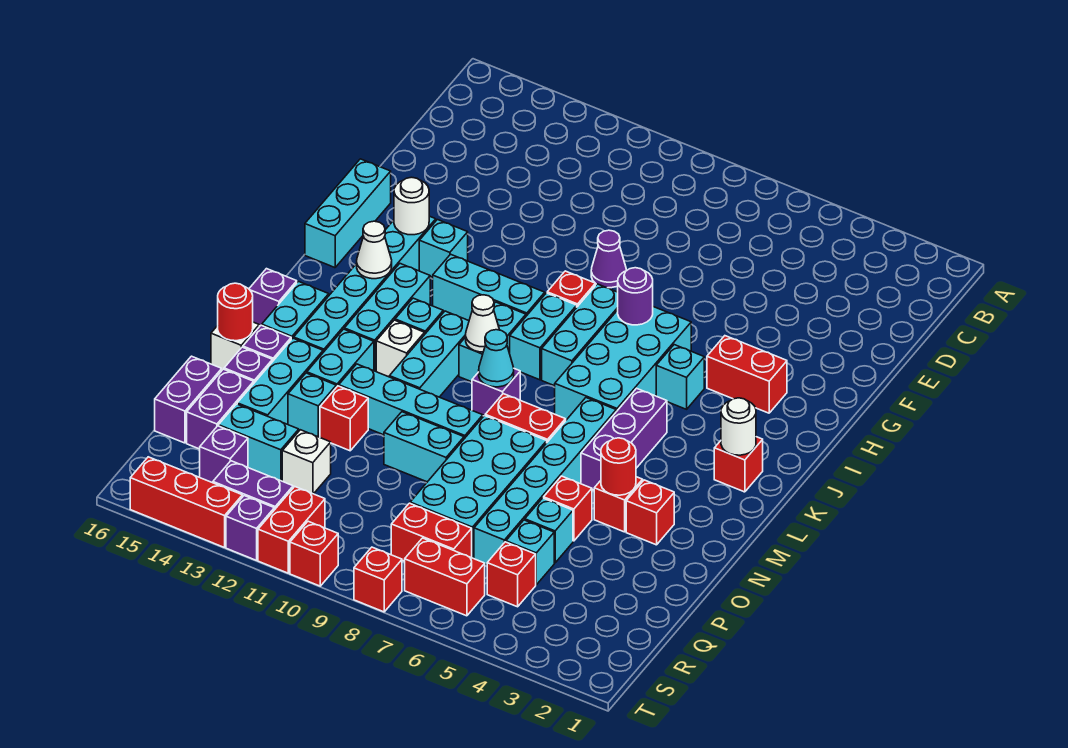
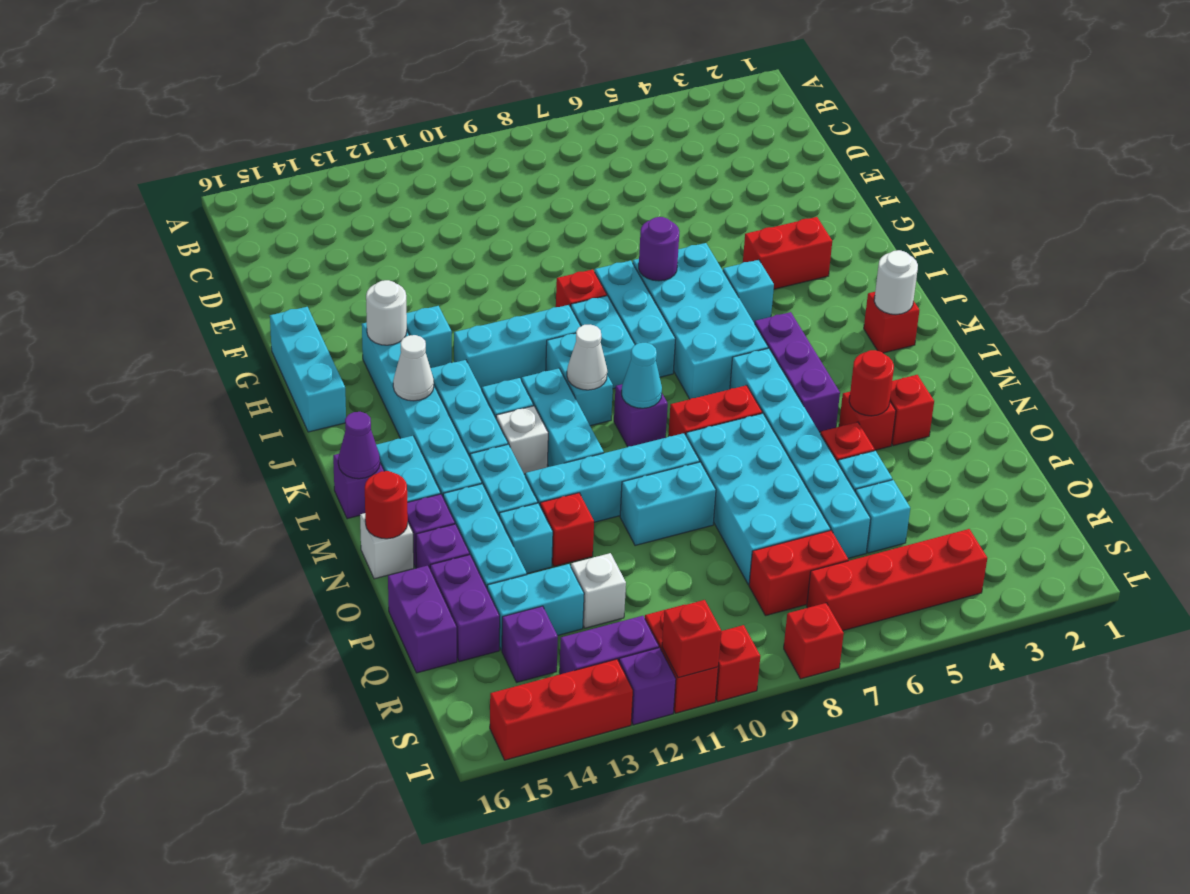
purple cone F9 level 1 -> purple cone L16 level 2
red brick R5 level 1 -> red brick T11 level 2
red brick S6:S7 level 1 -> red brick S4:S7 level 1

